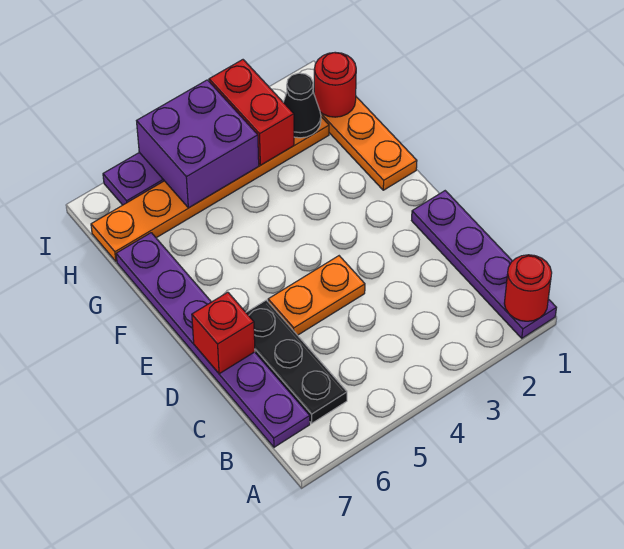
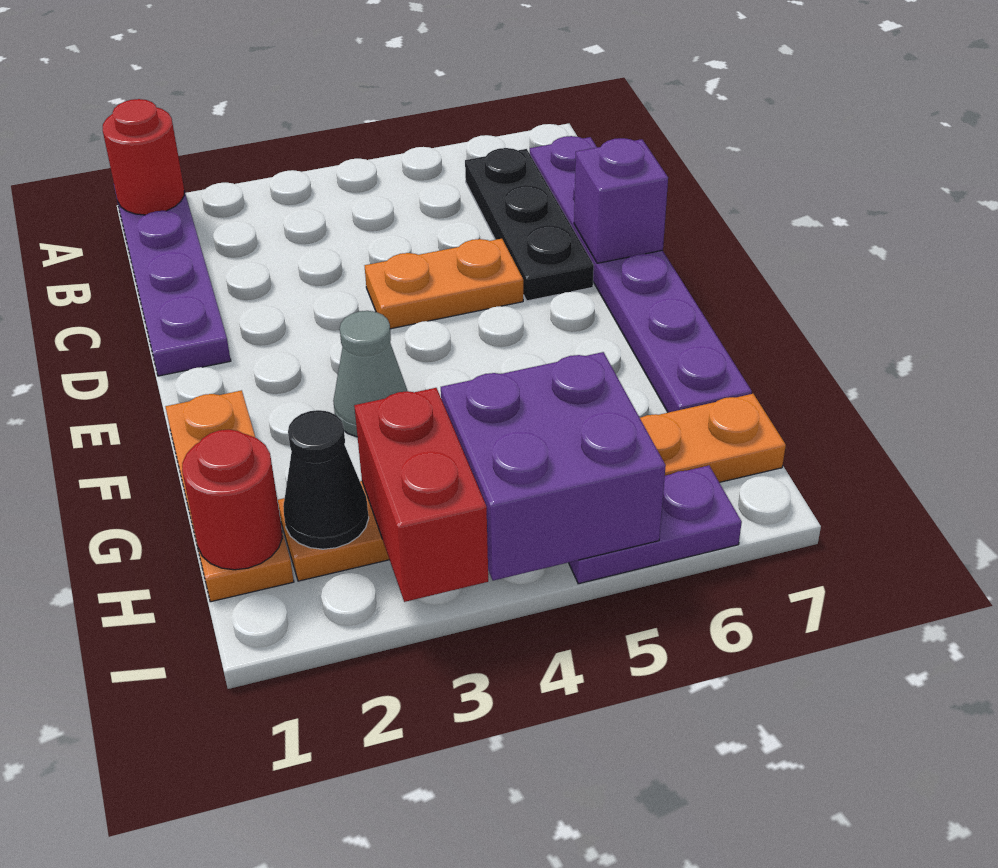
red brick D7 level 2 -> purple brick D7 level 2
none -> grey cone F3 level 1

